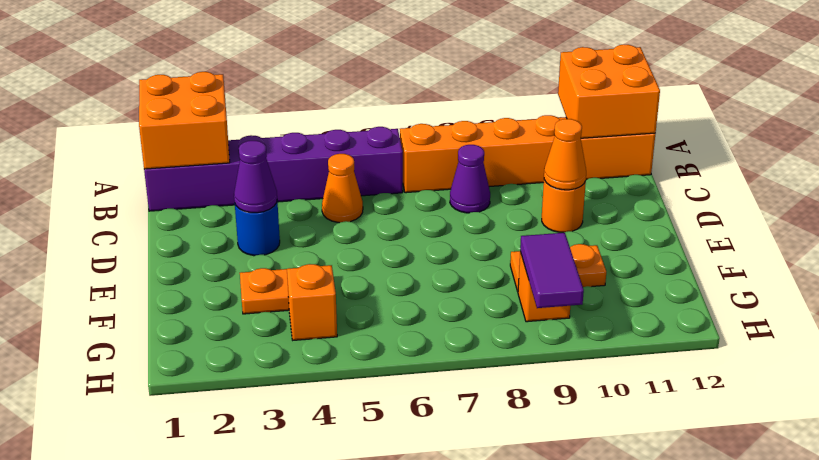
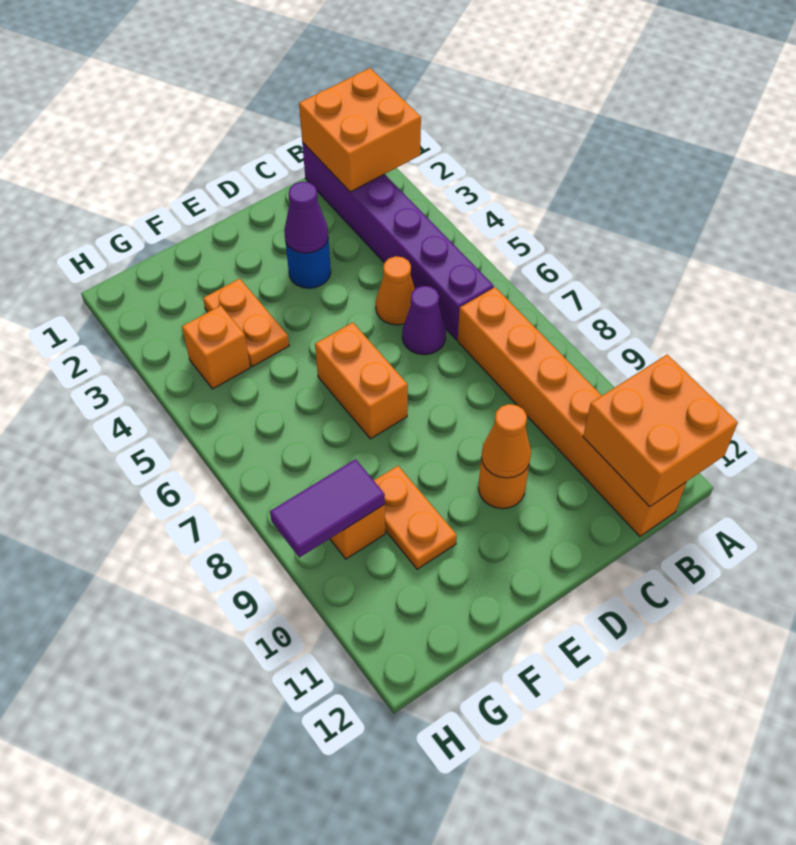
purple cone C8 level 1 -> purple cone C6 level 1
none -> orange brick E6:E7 level 1

